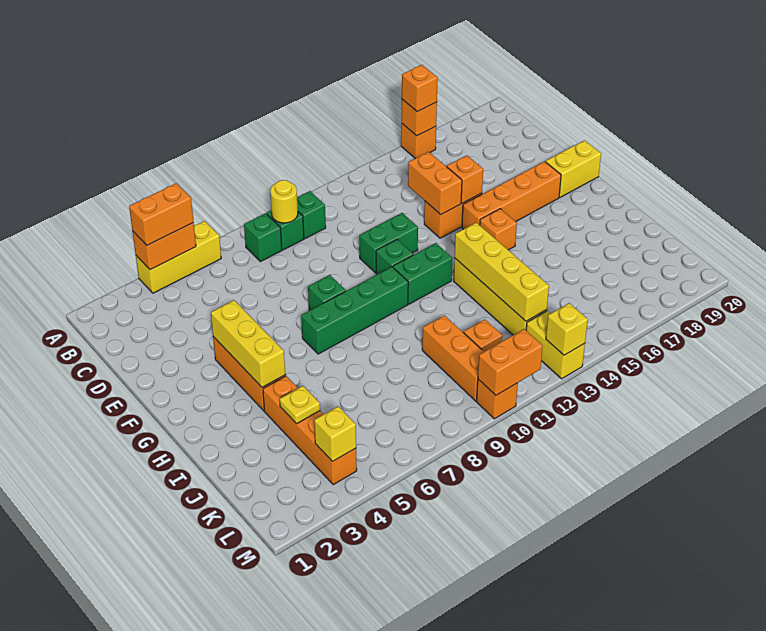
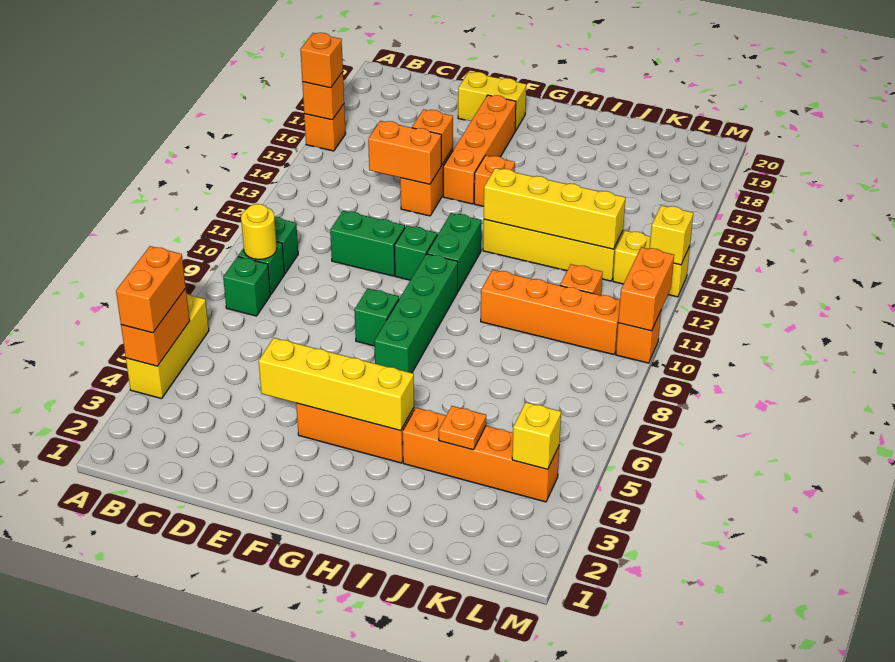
green brick E11:E12 level 1 -> green brick D11:E11 level 1
yellow brick F4:H4 level 2 -> yellow brick E4:H4 level 2
yellow brick F19:F20 level 1 -> yellow brick E19:F19 level 1
yellow plate J4 level 2 -> orange plate J4 level 2
orange brick J10:L10 level 1 -> orange brick I10:L10 level 1

